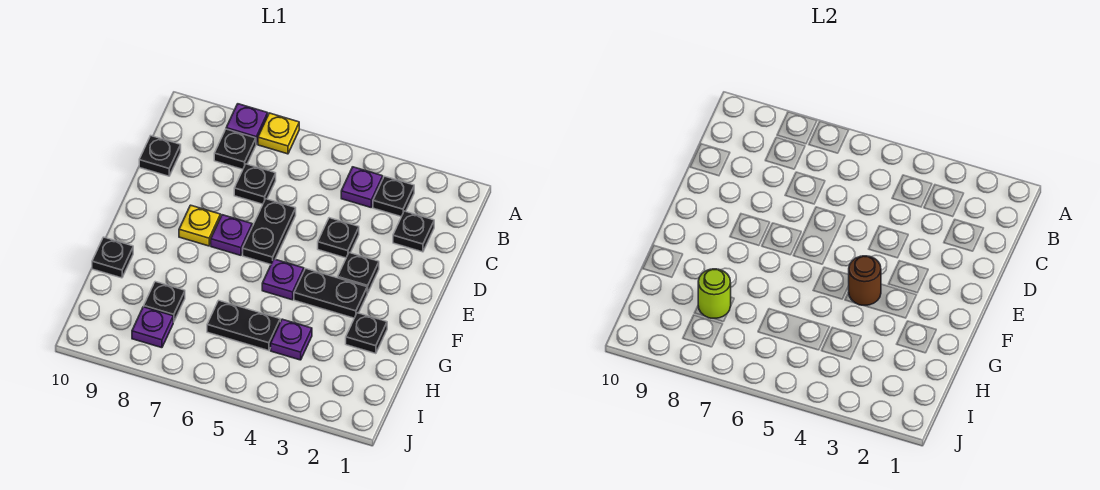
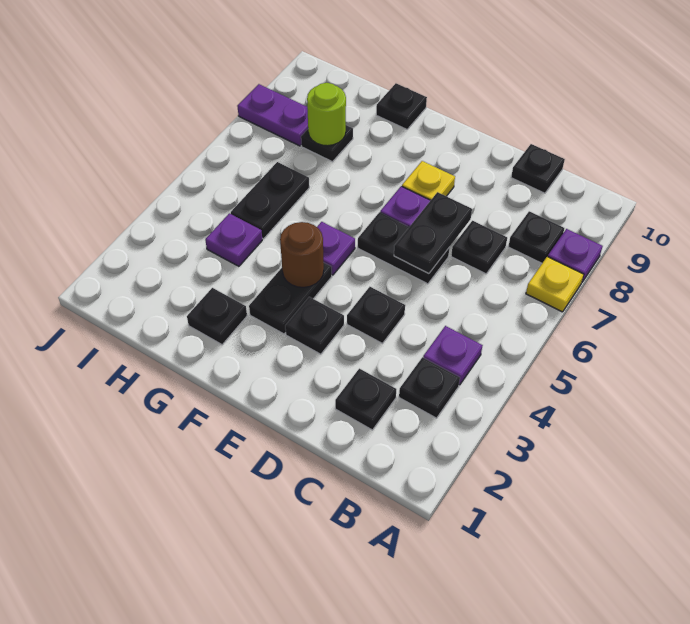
none -> black plate D6:D7 level 2
purple plate I8 level 1 -> purple plate I8:J8 level 1

